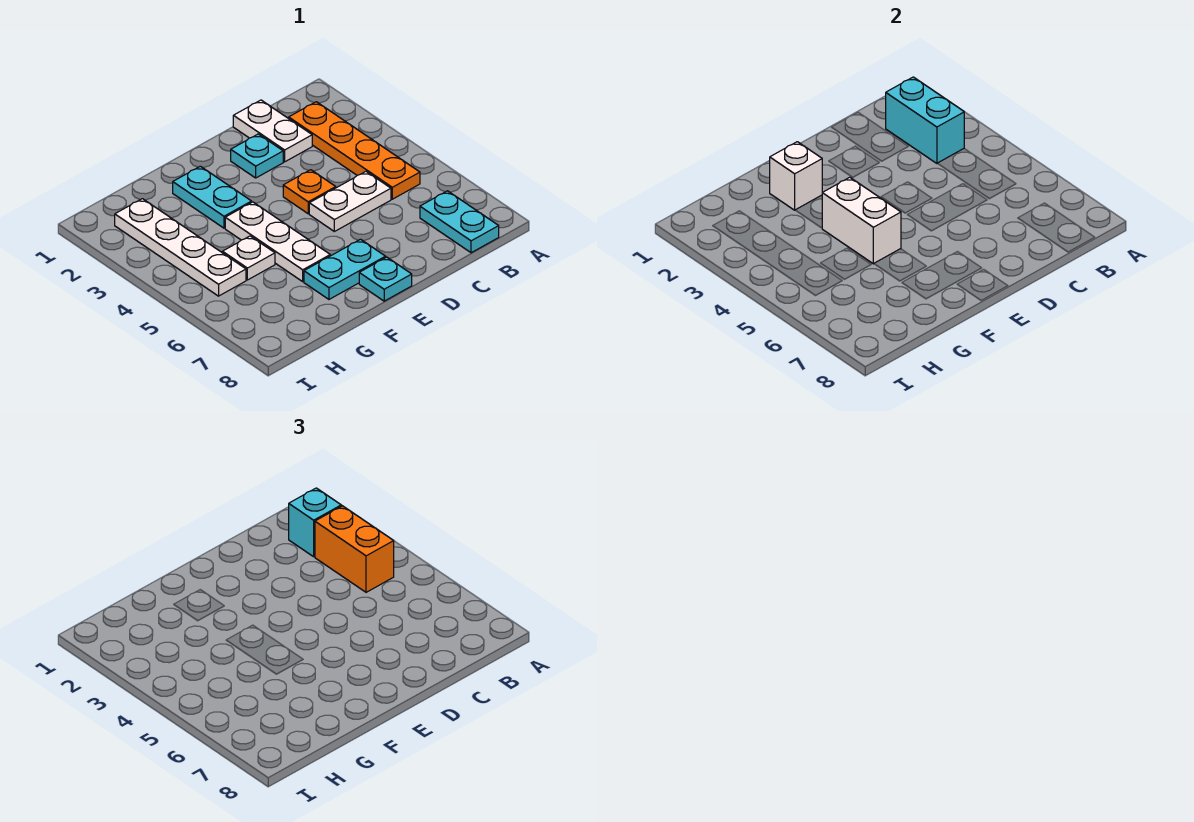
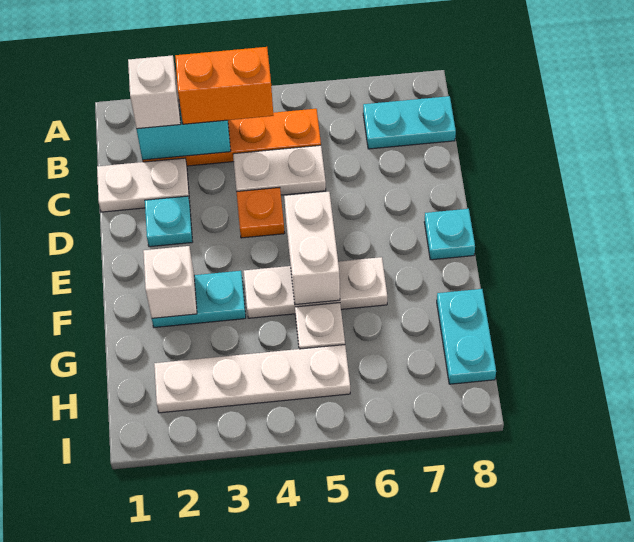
cyan brick B2 level 3 -> white brick B2 level 3
white plate C5:D5 level 1 -> white plate C4:C5 level 1
cyan plate E7:F7 level 1 -> cyan plate G8:H8 level 1
white brick F4:F5 level 2 -> white brick E5:F5 level 2

